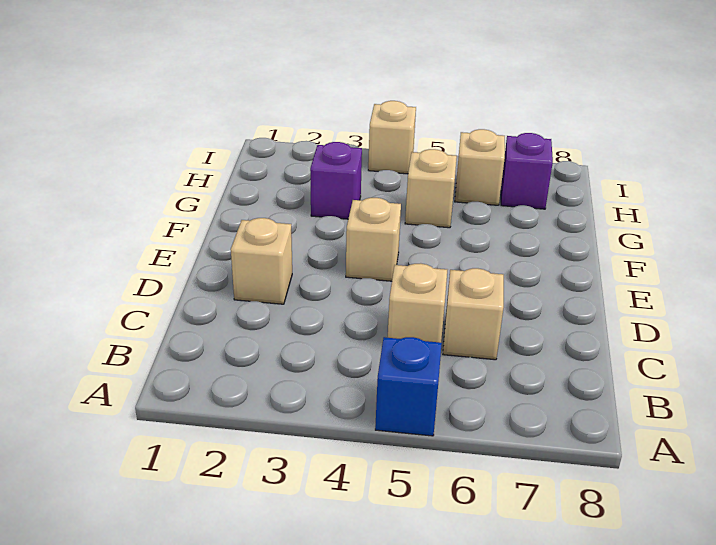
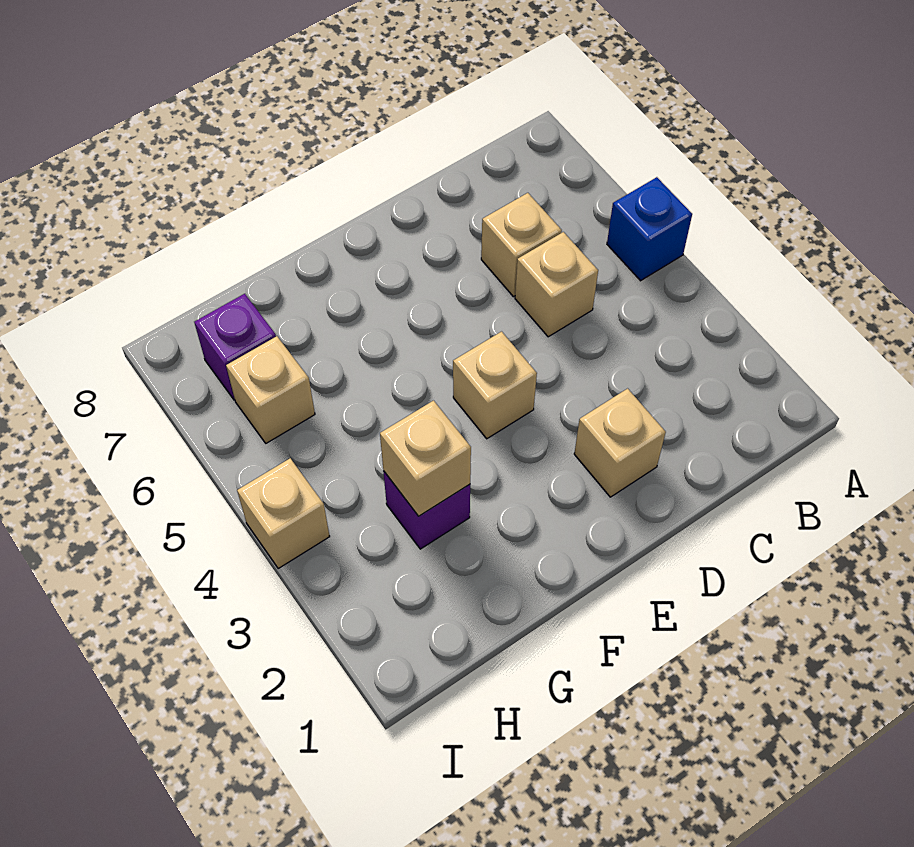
tan brick G5 level 1 -> tan brick G3 level 2

